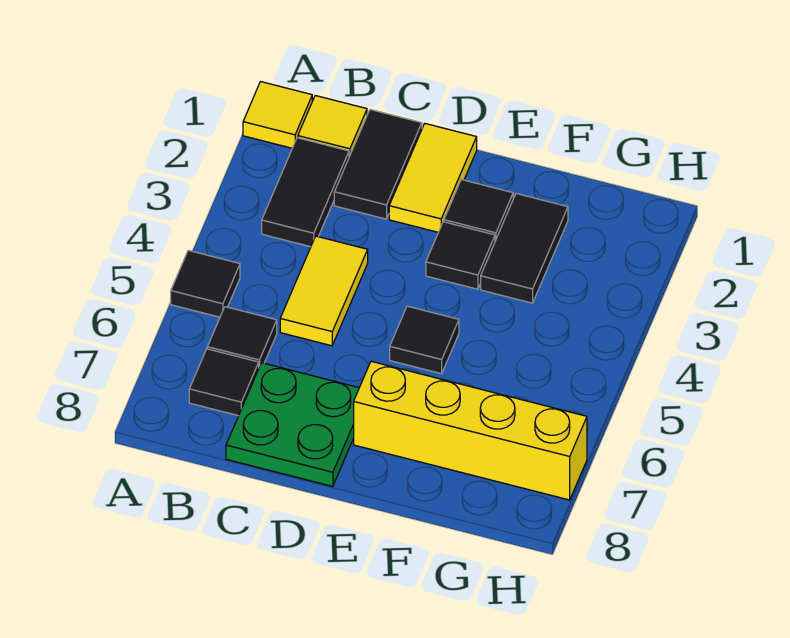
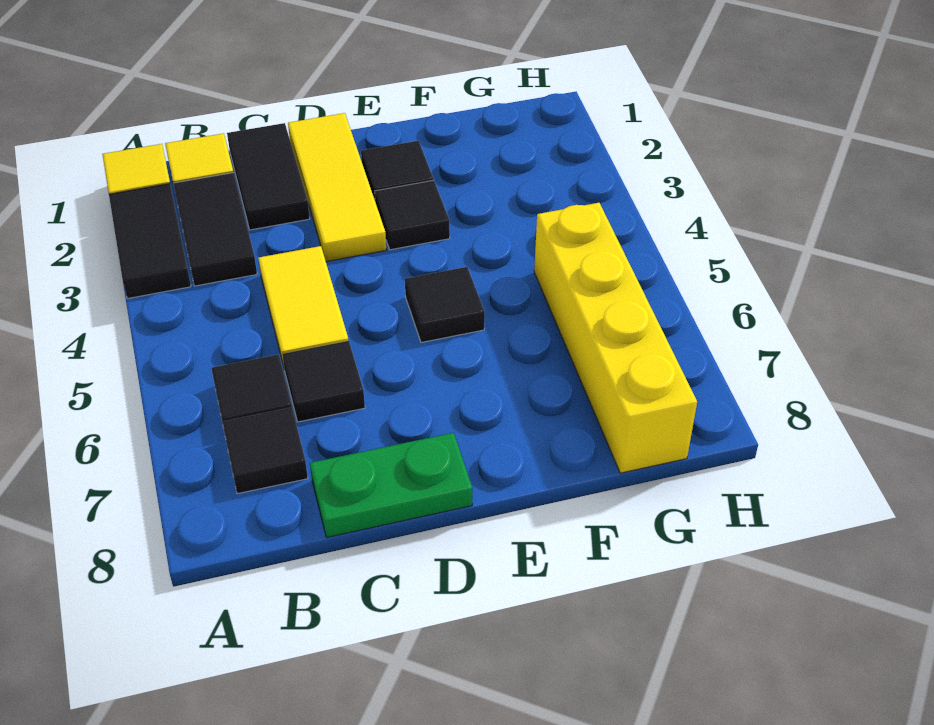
black tile A5 level 1 -> black tile C6 level 1
green plate C7:D8 level 1 -> green plate C8:D8 level 1
yellow tile D1:D2 level 1 -> yellow tile D1:D3 level 1
yellow brick E7:H7 level 1 -> yellow brick G5:G8 level 1
black tile F2:F3 level 1 -> black tile A2:A3 level 1

